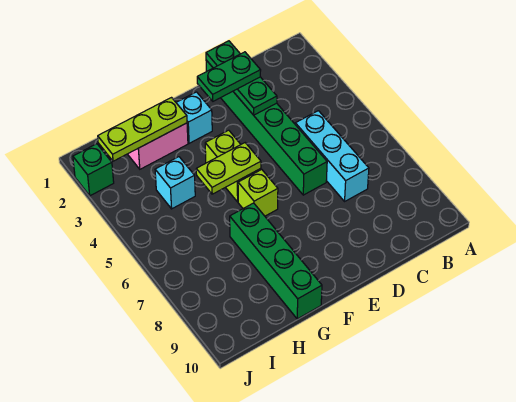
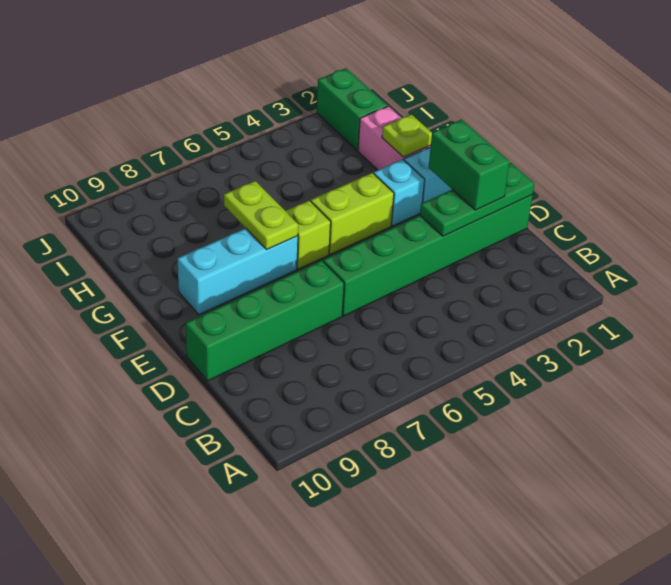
cyan brick C5:C7 level 1 -> cyan brick F7:F9 level 1
green plate D2:E2 level 3 -> green brick D2:E2 level 3
lime plate F5:G5 level 2 -> lime plate F7:G7 level 2
lime plate G2:I2 level 2 -> lime plate G2 level 2
green brick G7:G10 level 1 -> green brick D7:D10 level 1
cyan brick H4 level 1 -> cyan brick F3 level 1
green brick J2 level 1 -> green brick I2:J2 level 1

